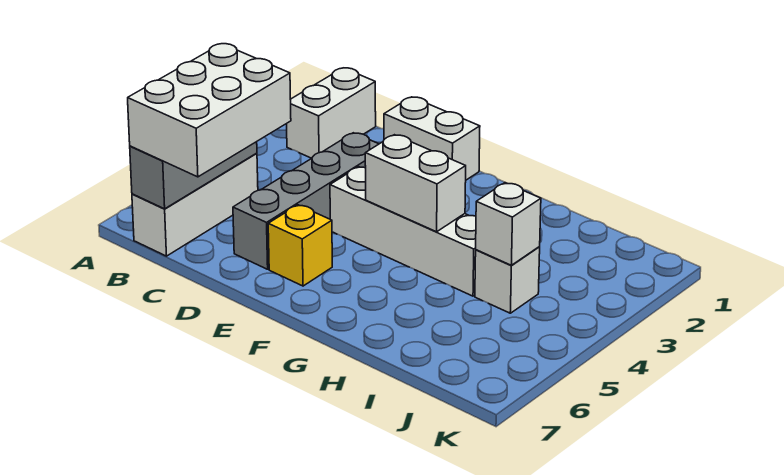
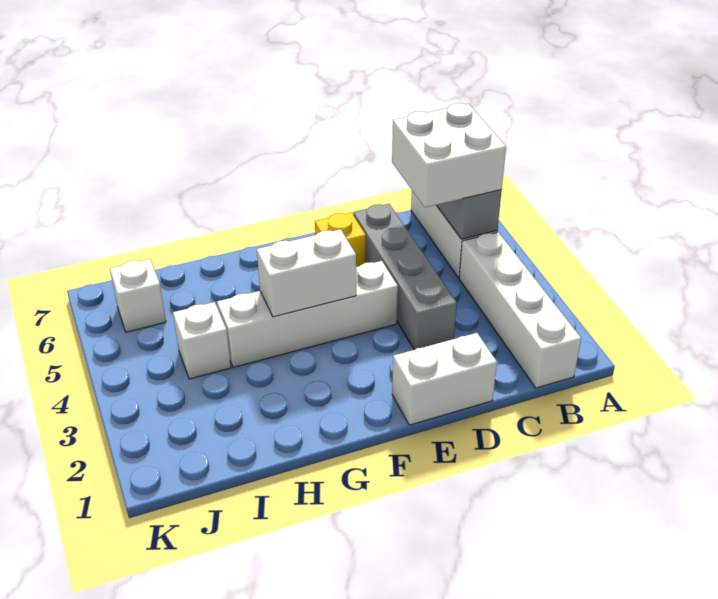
white brick B1:B2 level 1 -> white brick B1:B4 level 1
white brick B5:C7 level 3 -> white brick B5:C6 level 3
white brick I4 level 2 -> white brick J6 level 1

